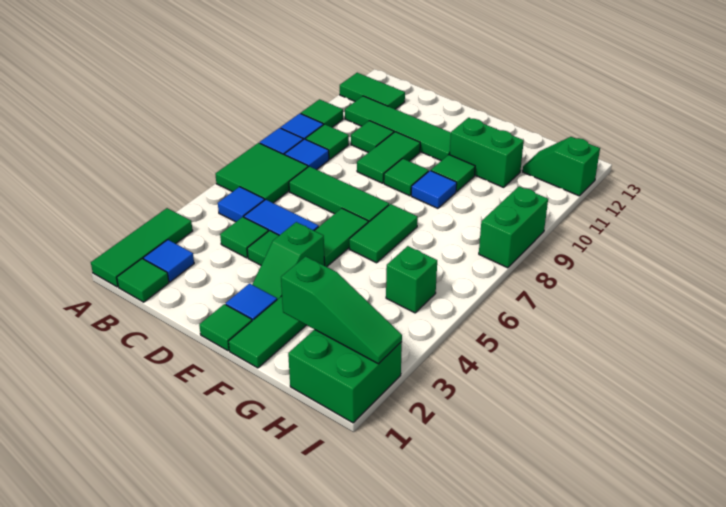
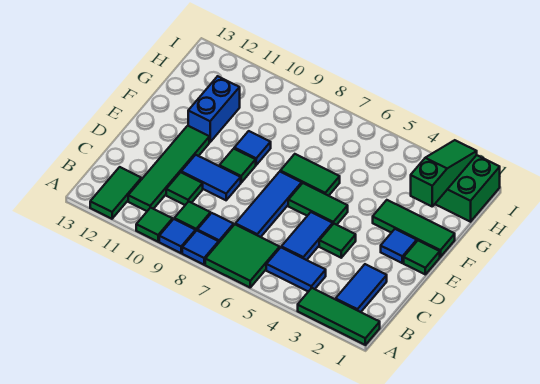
green tile B1 level 1 -> none
blue tile B2 level 1 -> blue tile B2:C2 level 1
blue tile B5 level 1 -> blue tile B4:B5 level 1
green tile C4 level 1 -> none
green tile C7:E7 level 1 -> blue tile C7:E7 level 1
green tile D9:D10 level 1 -> blue tile D9:D10 level 1
green slope E3:E4 level 1 top 4 -> none
green tile F10 level 1 -> none
green brick F11:G11 level 1 -> blue brick F11:G11 level 1
green brick H5 level 1 -> none
green slope H12:I12 level 1 top I -> none
green brick I8:I9 level 1 -> none

